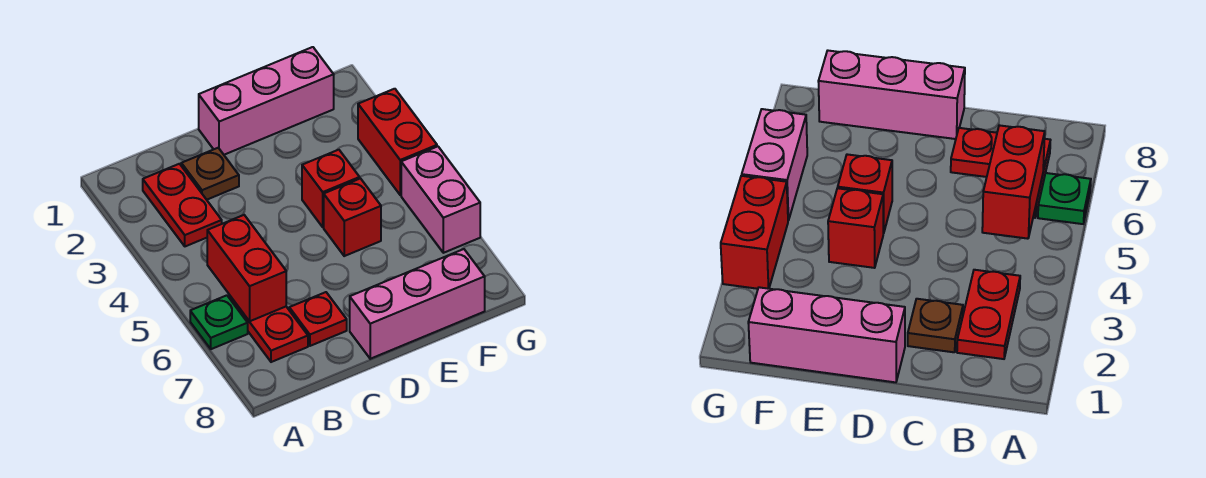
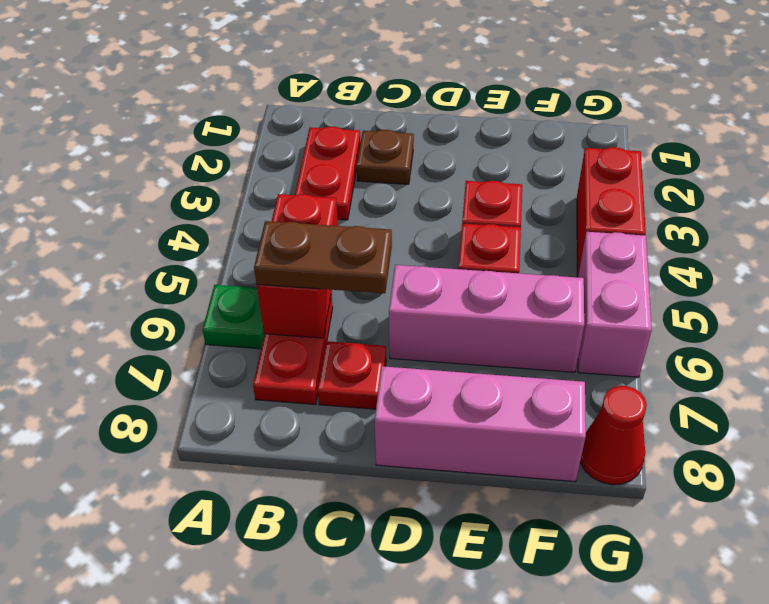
none -> brown plate B6:C6 level 3
pink brick D1:F1 level 1 -> pink brick D6:F6 level 1
none -> red cone G8 level 1

